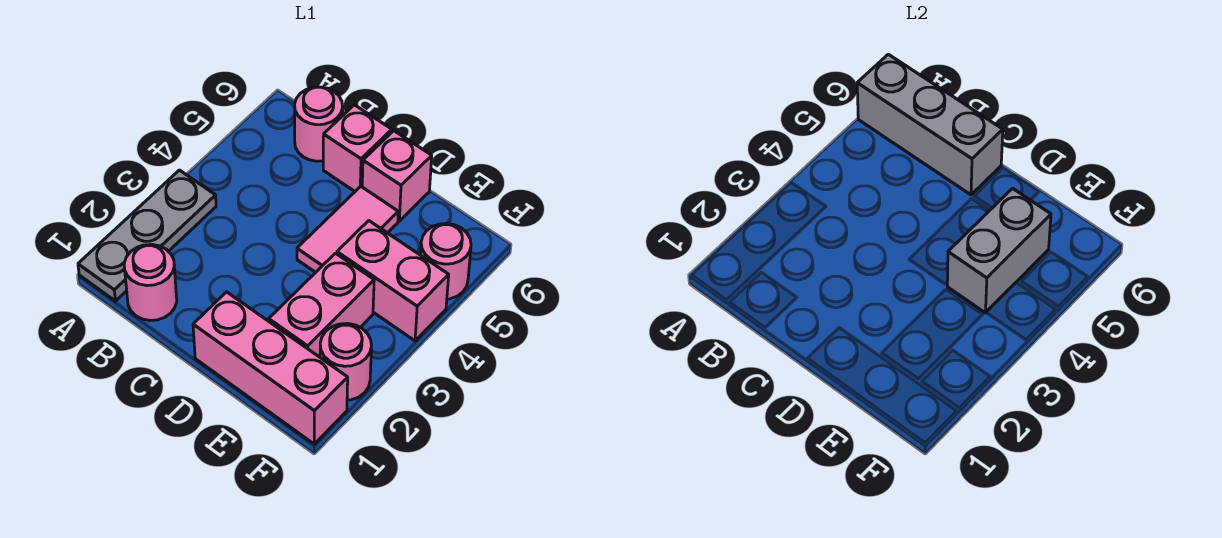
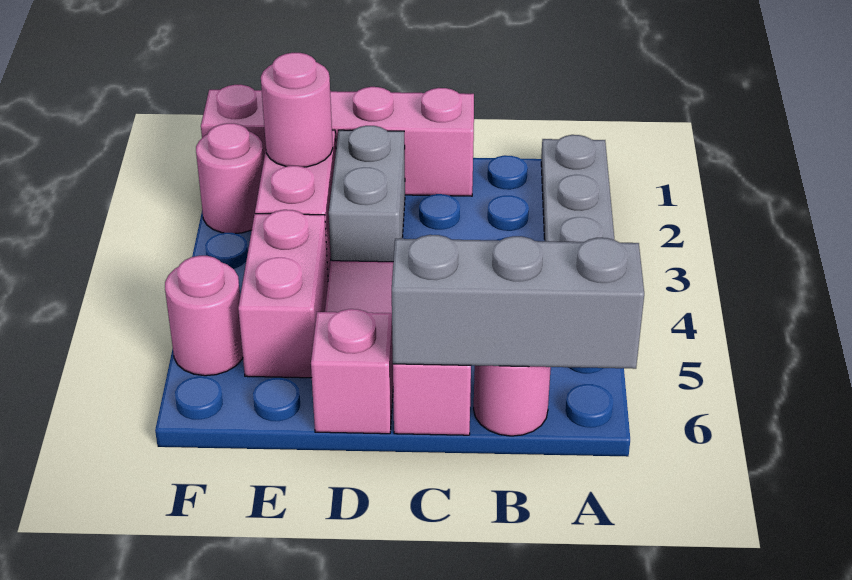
pink round brick B1 level 1 -> pink round brick E2 level 2
pink brick D1:F1 level 1 -> pink brick C1:F1 level 1
pink brick E4:F4 level 1 -> pink brick E4:E5 level 1
grey brick E4:E5 level 2 -> grey brick D2:D3 level 1

